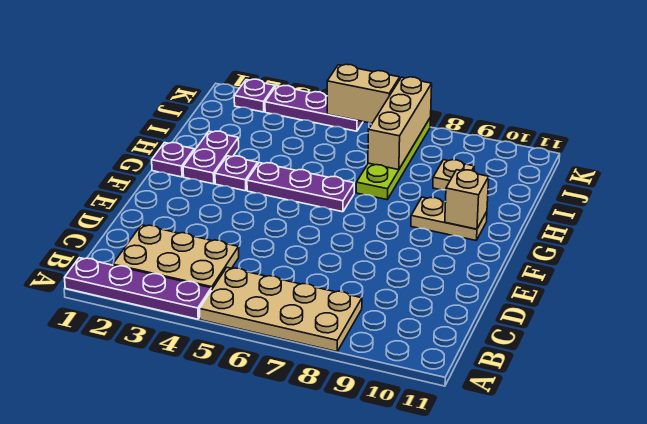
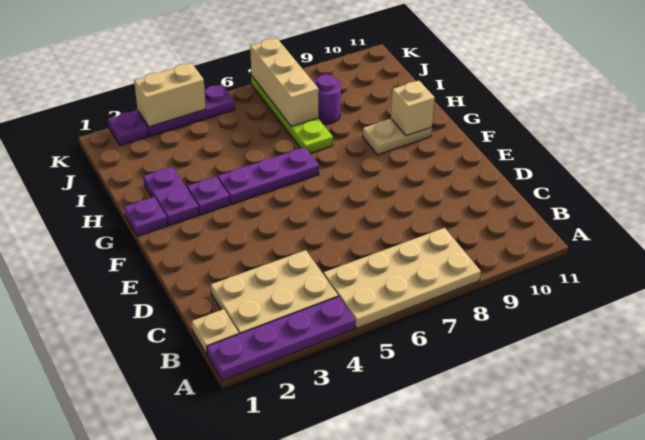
none -> purple round brick I8 level 1
tan plate I9 level 1 -> tan plate B1 level 1
tan brick K5:K6 level 2 -> tan brick K3:K4 level 2

